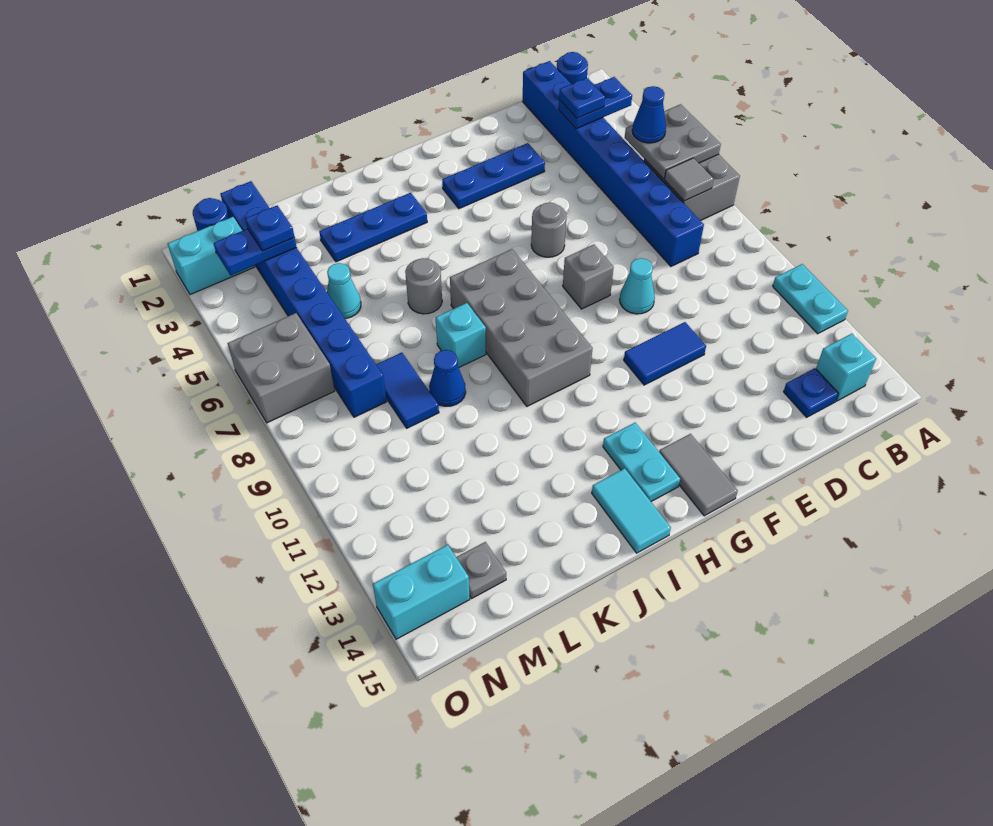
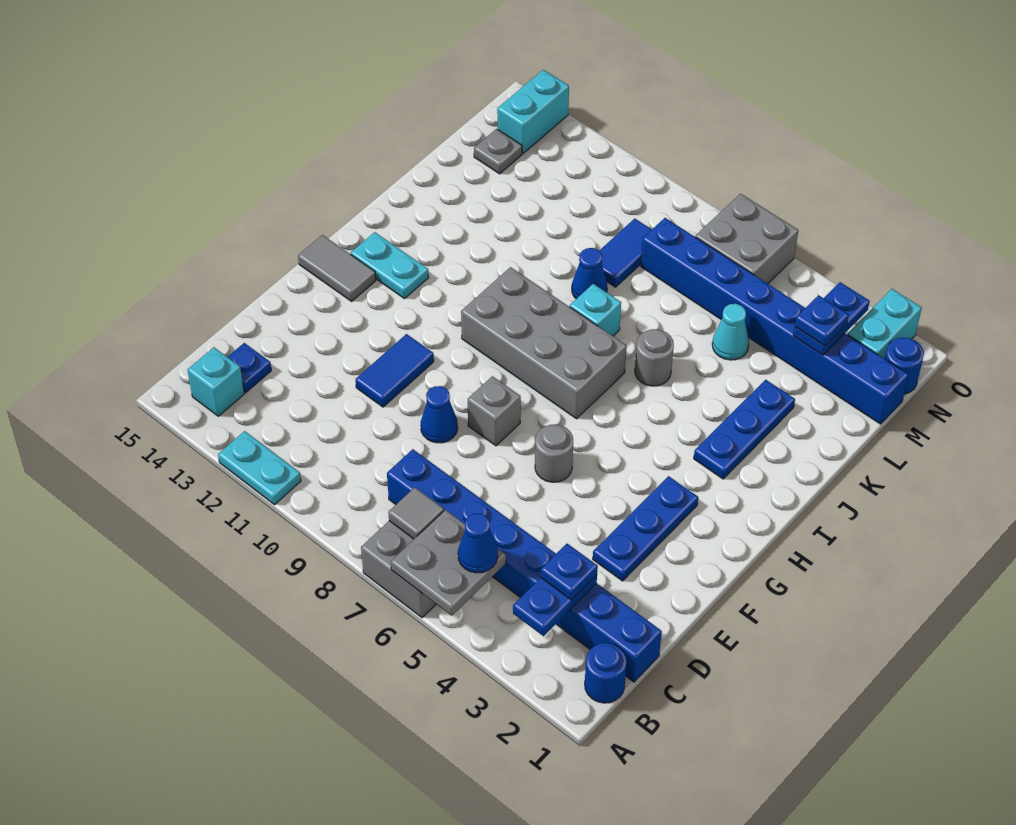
cyan cone E9 level 1 -> blue cone E9 level 1
cyan tile I14:I15 level 1 -> none
blue tile L8:L9 level 1 -> blue tile L9:M9 level 1

